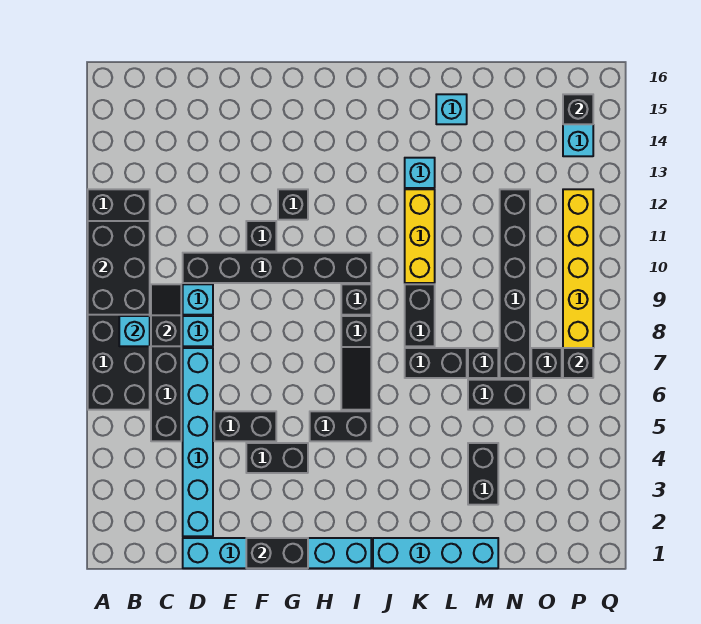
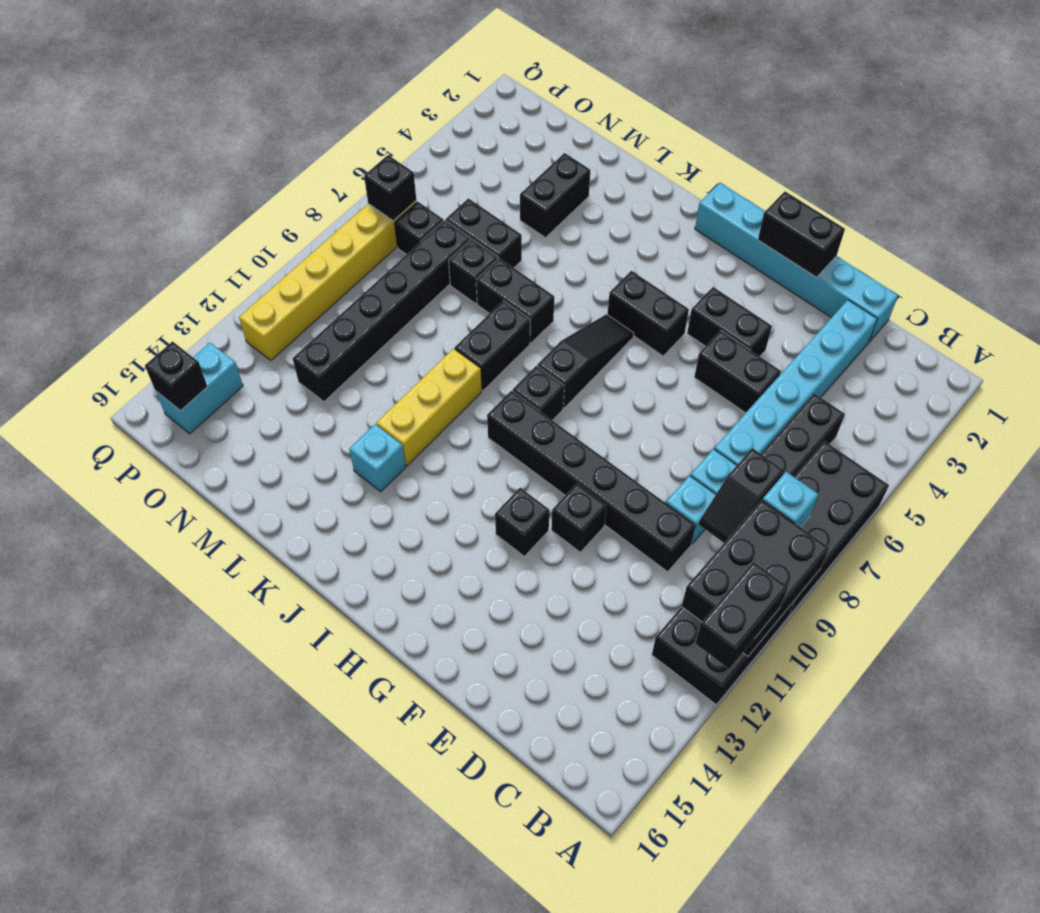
none -> black brick A11:A12 level 3
cyan brick J1:M1 level 1 -> none
cyan brick L15 level 1 -> none

